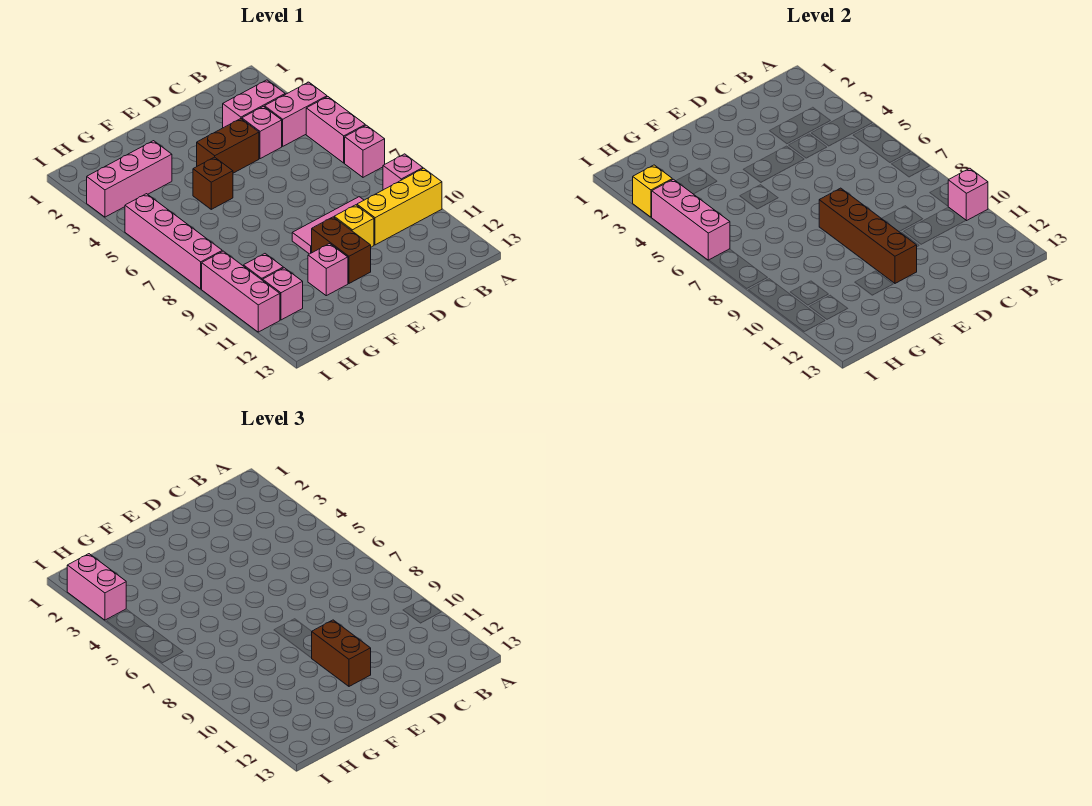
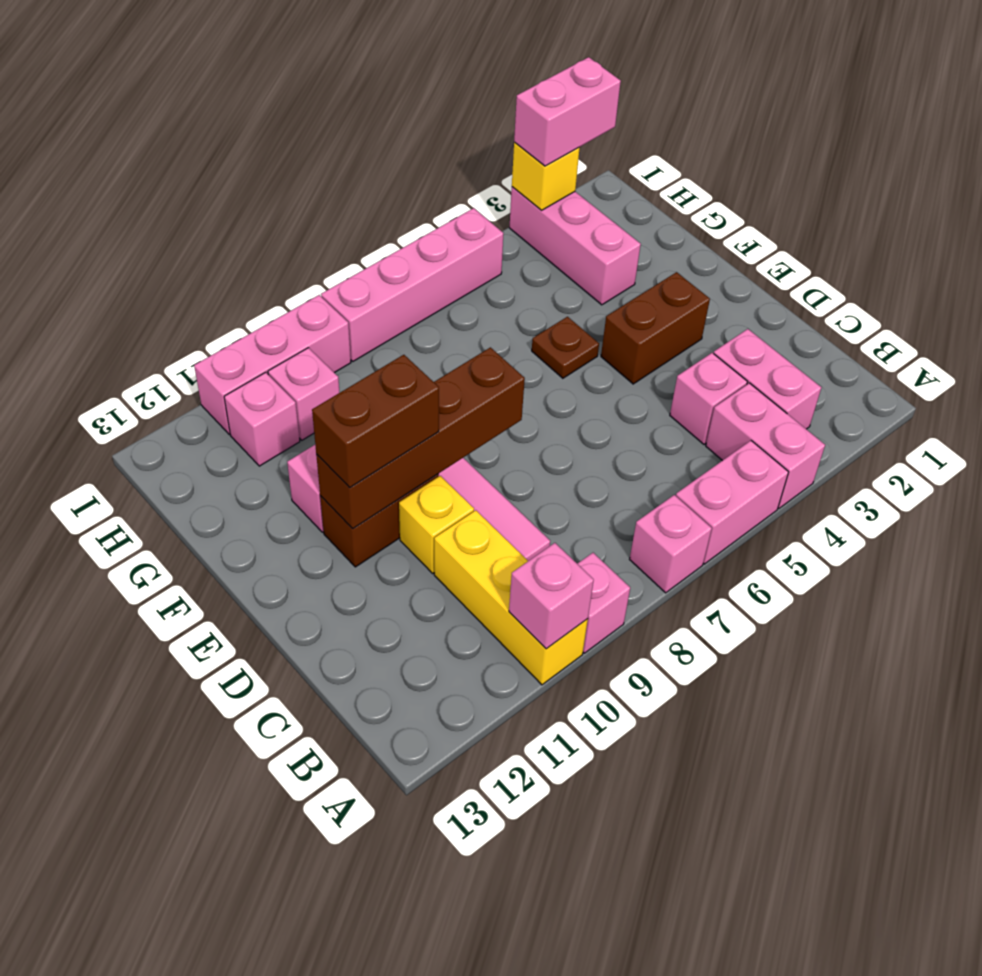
brown brick D4:E4 level 1 -> brown brick E3:E4 level 1
brown brick F5 level 1 -> brown plate F5 level 1
pink brick I4:I6 level 2 -> none

